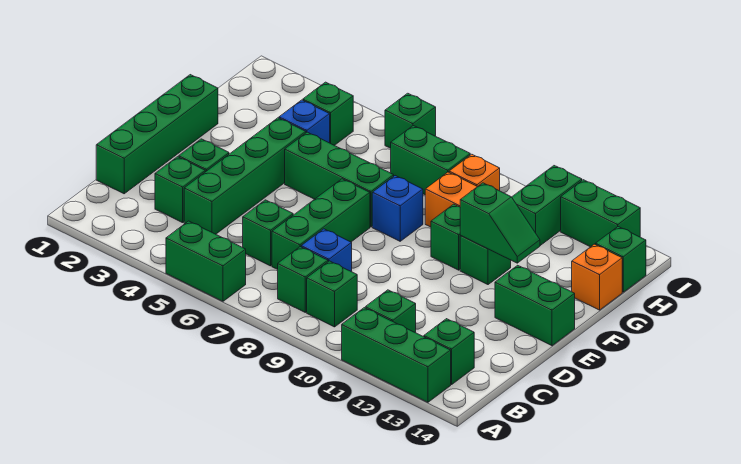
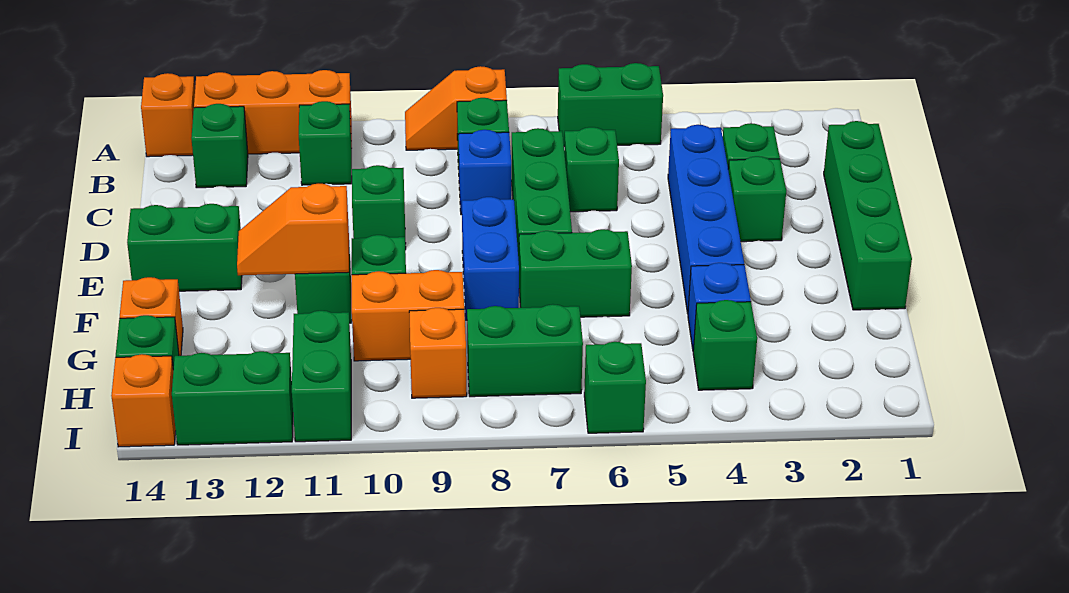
none -> orange slope A8:A9 level 1 top 8
green brick A11:A13 level 1 -> orange brick A11:A13 level 1
none -> orange brick A14 level 1
green brick B9 level 1 -> green brick D10 level 1
green brick C4:F4 level 1 -> blue brick C4:F4 level 1
green brick F5:F7 level 1 -> green brick F6:F7 level 1
blue brick F8 level 1 -> blue brick E8:F8 level 1
green slope F11:F12 level 2 top 11 -> orange slope F11:F12 level 2 top 11
none -> orange brick I14 level 1

